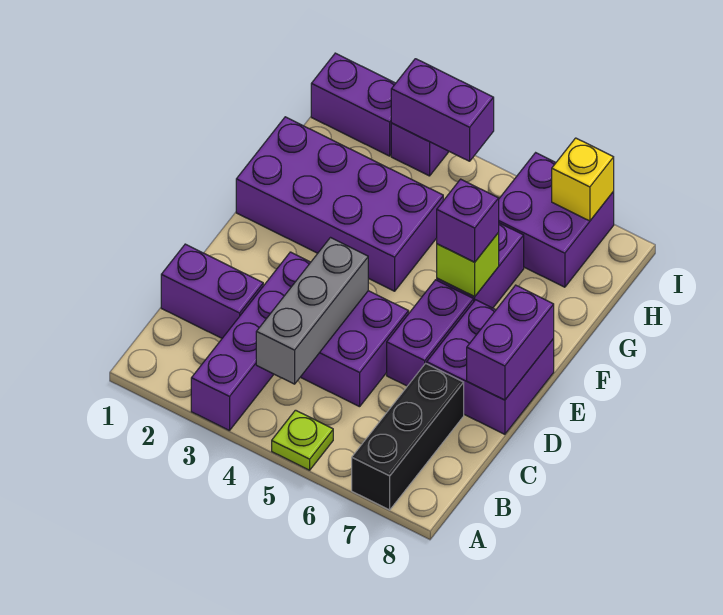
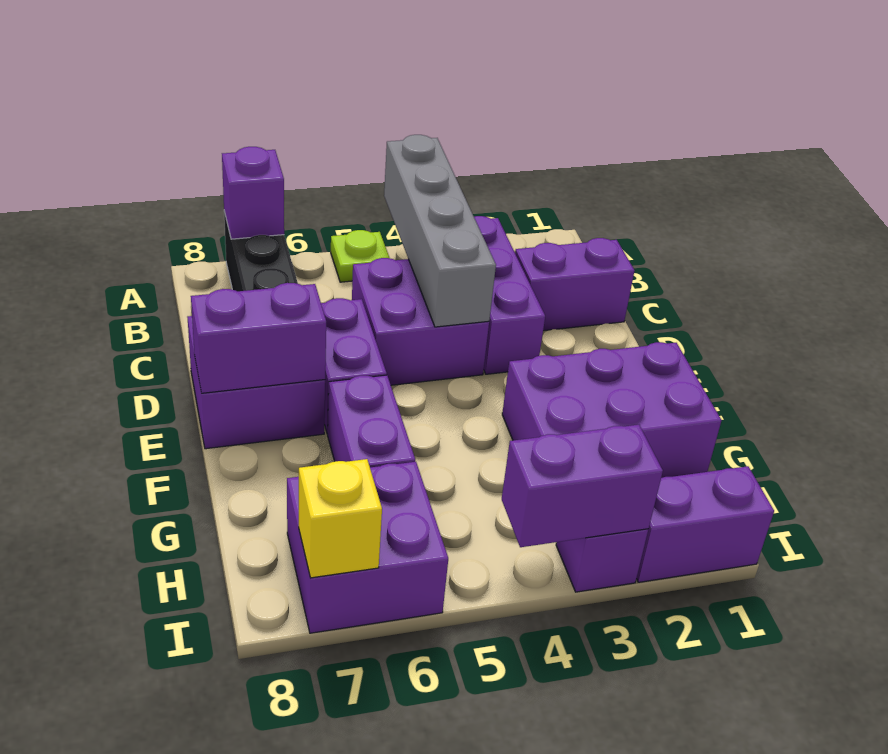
purple brick A3:D3 level 1 -> purple brick B3:D3 level 1
grey brick B4:D4 level 2 -> grey brick A4:D4 level 2
purple brick D8:E8 level 2 -> purple brick E7:E8 level 2
purple brick F1:G4 level 1 -> purple brick F1:G3 level 1
lime brick F6 level 2 -> none
purple brick F6 level 3 -> purple brick A7 level 2

